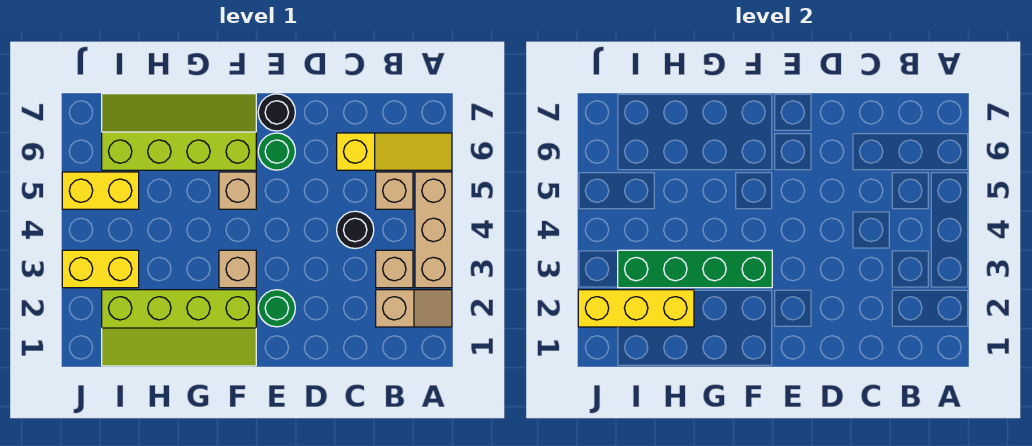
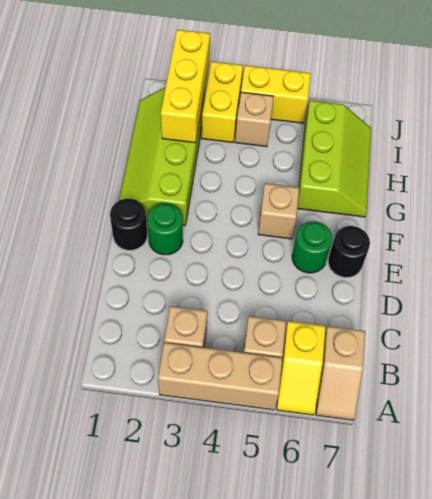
tan slope A2:B2 level 1 top B -> tan slope A7:B7 level 1 top B
yellow slope A6:C6 level 1 top C -> yellow slope A6:B6 level 1 top B
black round brick C4 level 1 -> black round brick E1 level 1
tan brick F3 level 1 -> tan brick I4 level 1
green brick F3:I3 level 2 -> none
lime slope F6:I7 level 1 top 6 -> lime slope G6:I7 level 1 top 6
yellow brick I5:J5 level 1 -> yellow brick J4:J5 level 1

